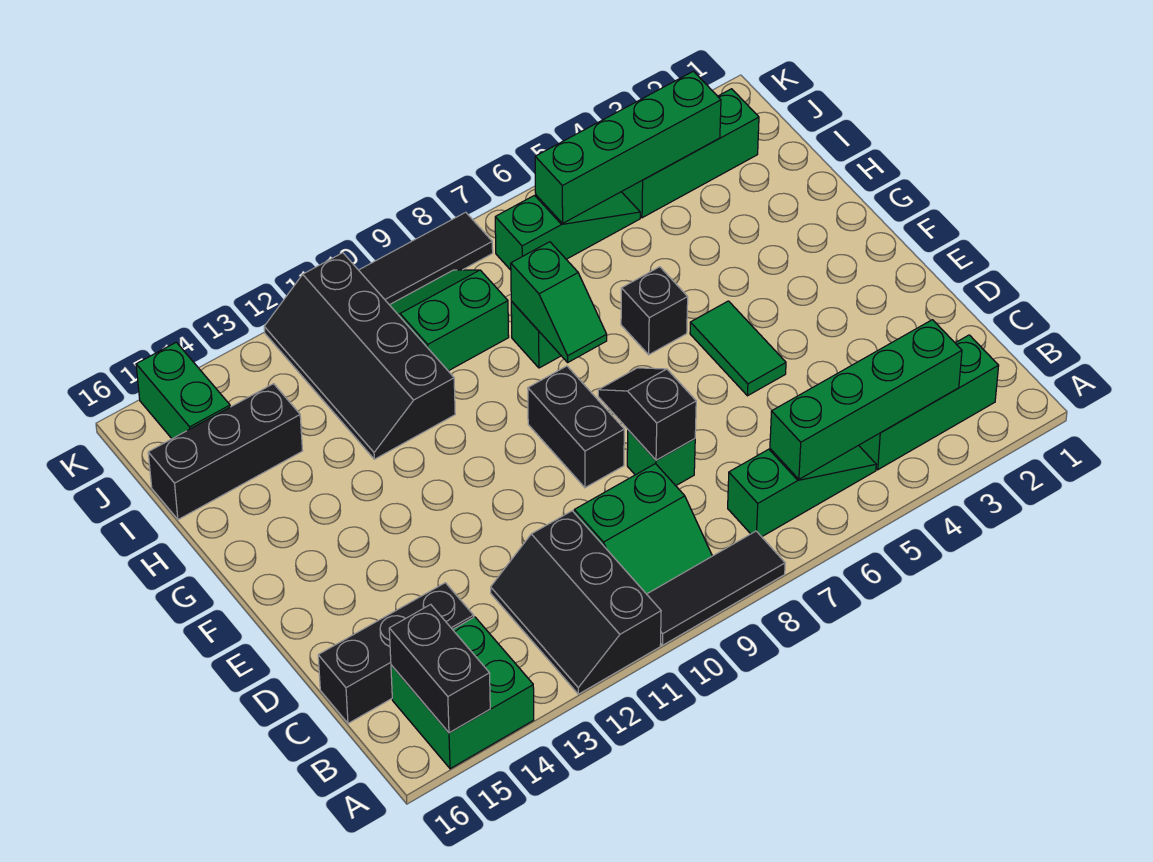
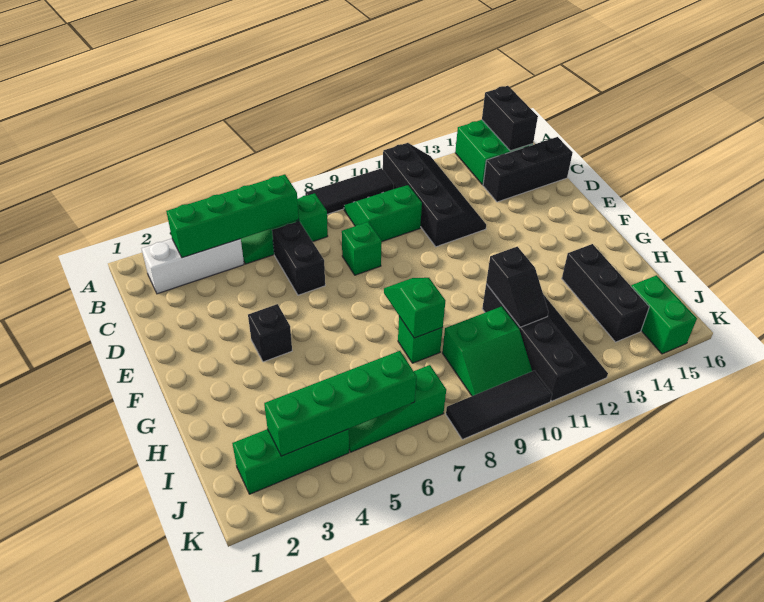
black slope A11:C12 level 1 top 11 -> black slope A11:D12 level 1 top 11
green brick B2:B4 level 1 -> white brick B2:B4 level 1
black slope D8:E8 level 2 top D -> black slope H11:I11 level 2 top H
green tile E5:F5 level 1 -> none
black brick E9:F9 level 1 -> black brick C6:D6 level 1
black brick G6 level 1 -> black brick F4 level 1
black brick I14:I16 level 1 -> black brick H14:J14 level 1

